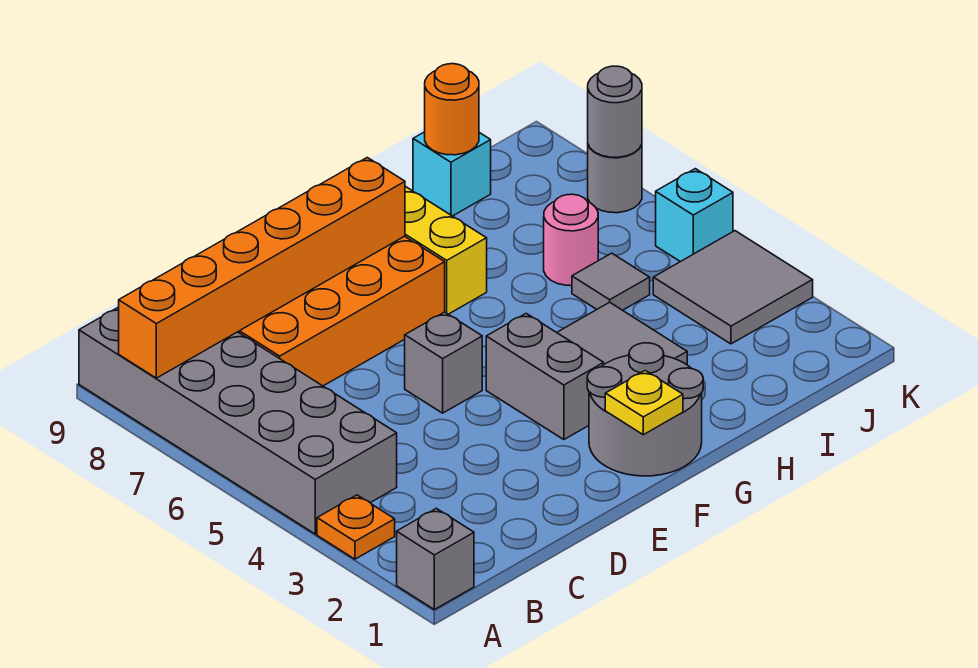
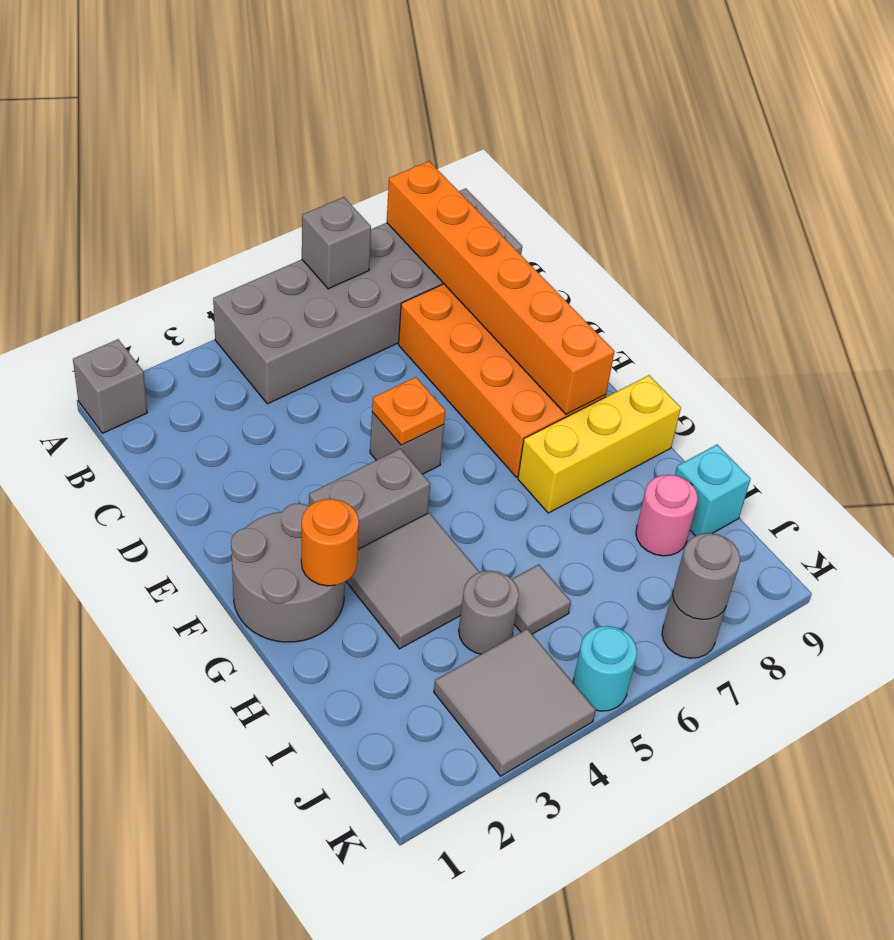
orange plate A3 level 1 -> orange plate E5 level 2
none -> grey brick A6 level 2
yellow plate F1 level 2 -> none
none -> grey round brick I4 level 1
pink round brick I6 level 1 -> pink round brick I8 level 1
orange round brick I9 level 2 -> orange round brick G2 level 2
cyan brick K5 level 1 -> cyan round brick K5 level 1

